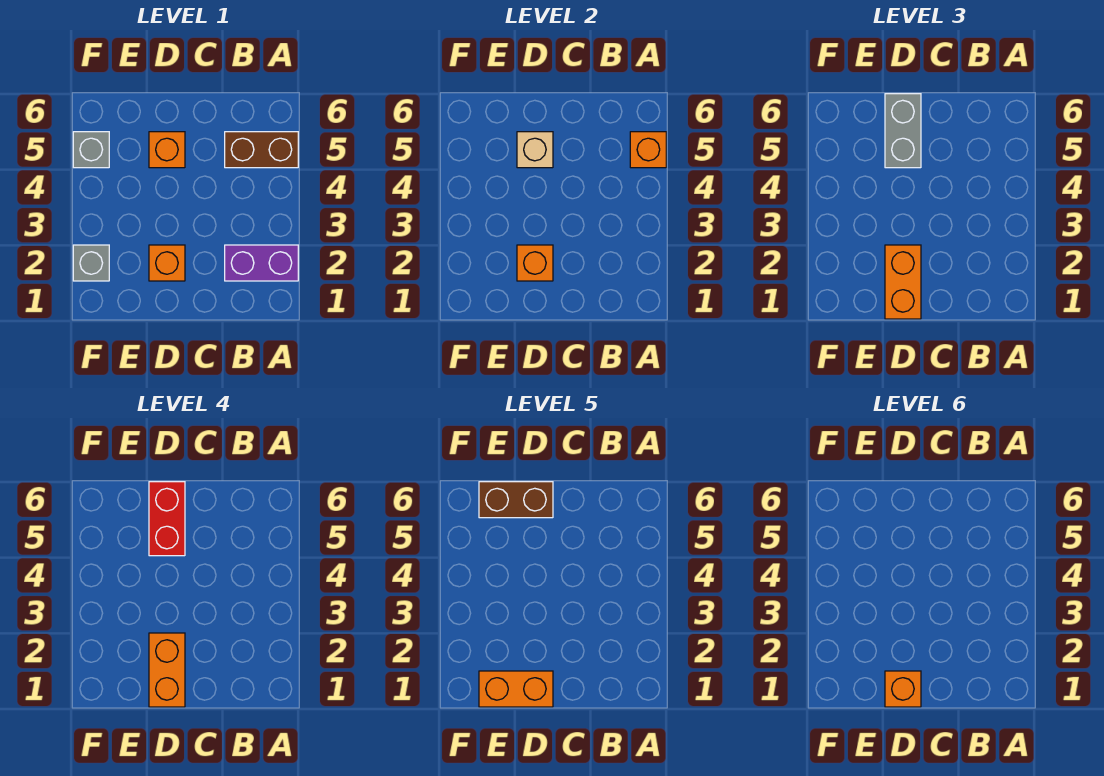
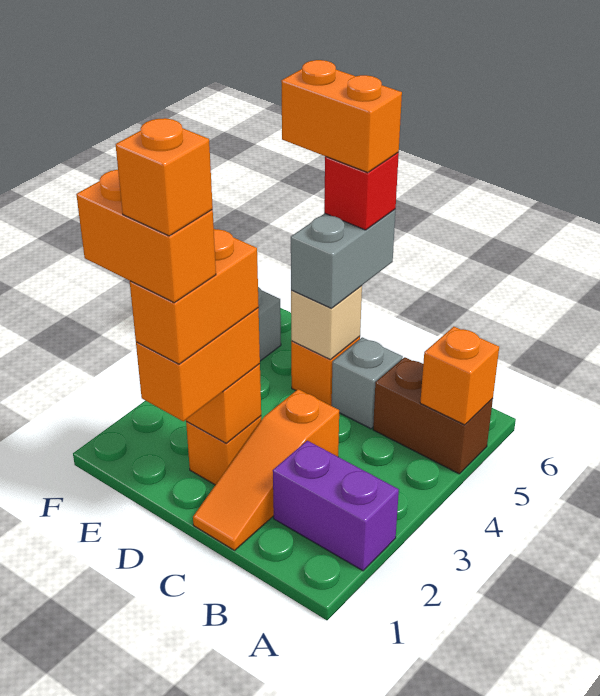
none -> orange slope C1:C3 level 1 top 3
red brick D5:D6 level 4 -> red brick D6 level 4
brown brick D6:E6 level 5 -> orange brick D6:E6 level 5
grey brick F2 level 1 -> grey brick C5 level 1

